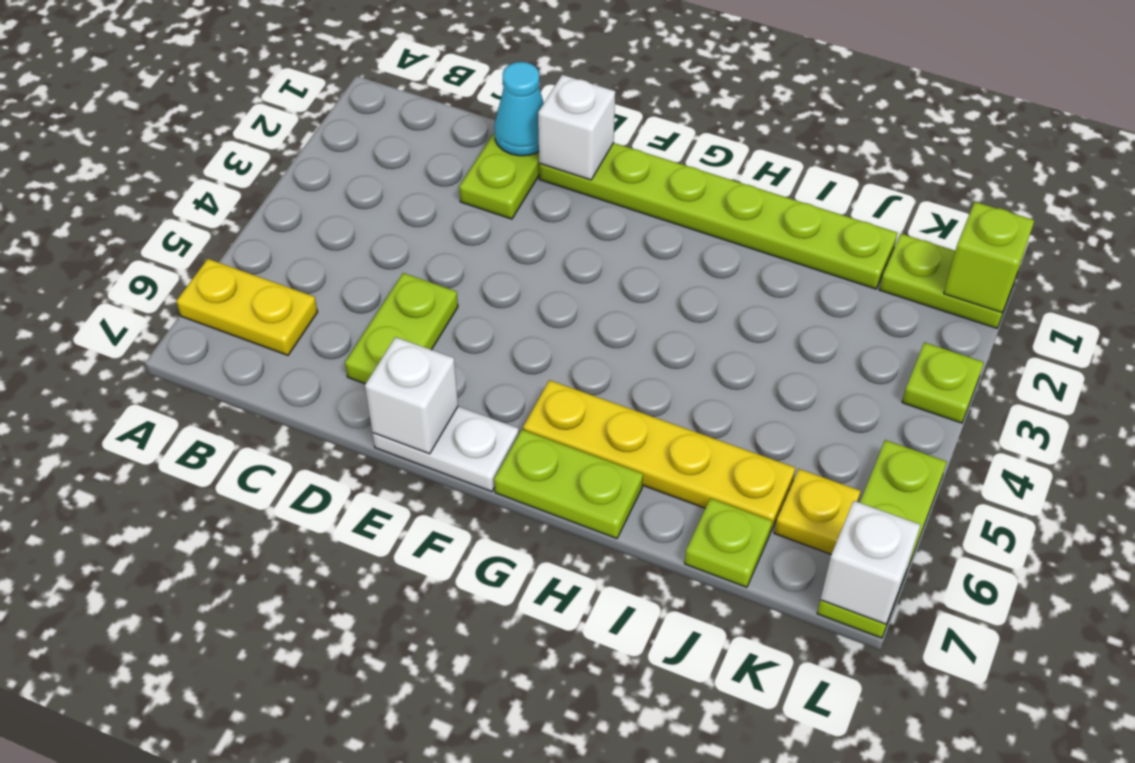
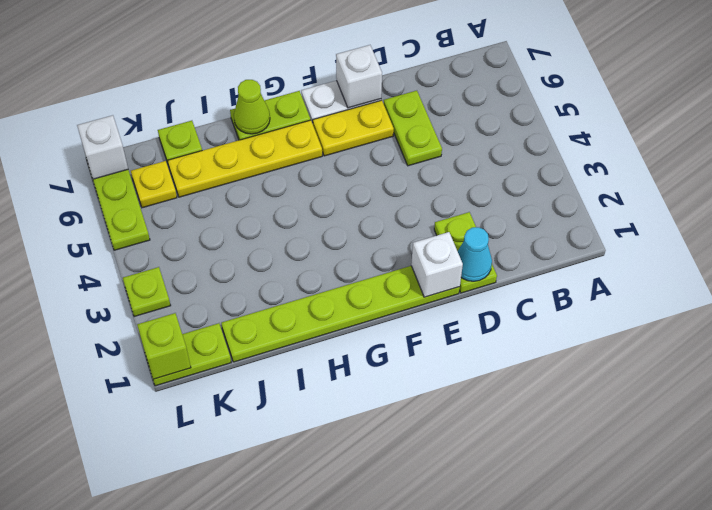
yellow plate A6:B6 level 1 -> yellow plate E6:F6 level 1
none -> lime cone H7 level 2

